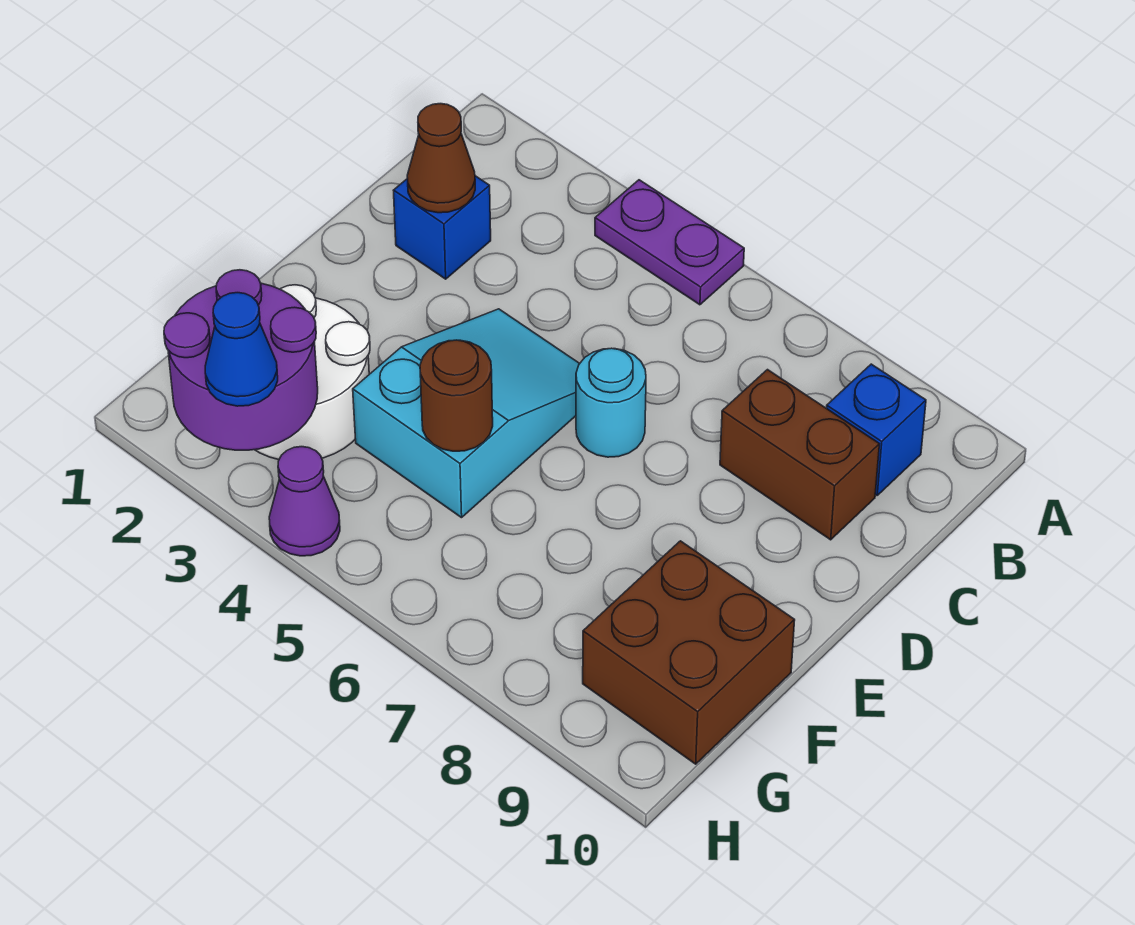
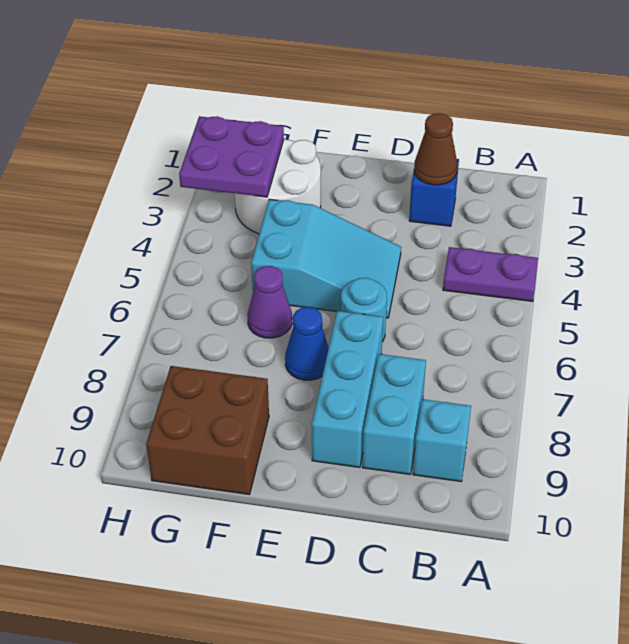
purple plate A4:A5 level 1 -> purple plate A4:B4 level 1
blue brick B9 level 1 -> cyan brick B9 level 1
brown brick C8:C9 level 1 -> cyan brick C8:C9 level 1
none -> cyan brick D7:D9 level 1
brown round brick F5 level 2 -> none
purple round brick G2:H3 level 2 -> purple plate G2:H3 level 2
blue cone H3 level 3 -> blue cone E7 level 1
purple cone H4 level 1 -> purple cone F6 level 1

